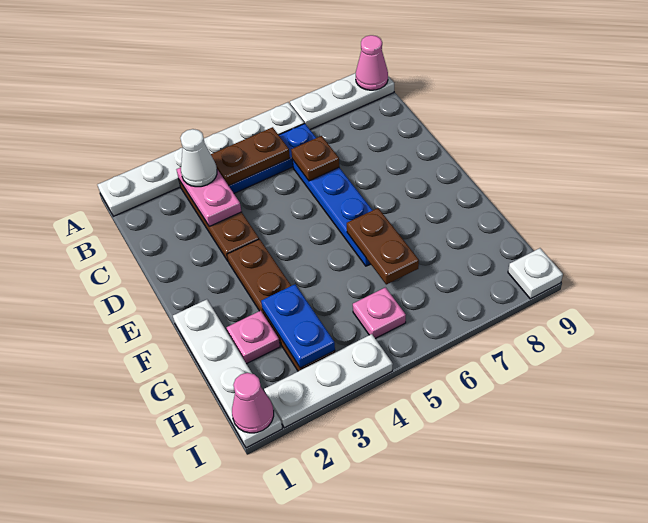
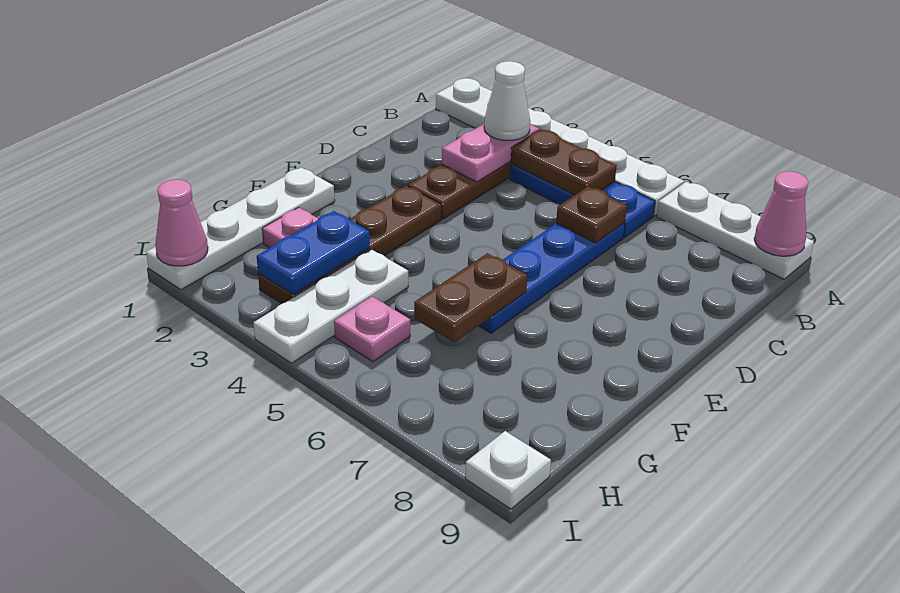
white plate I2:I4 level 1 -> white plate G4:I4 level 1

